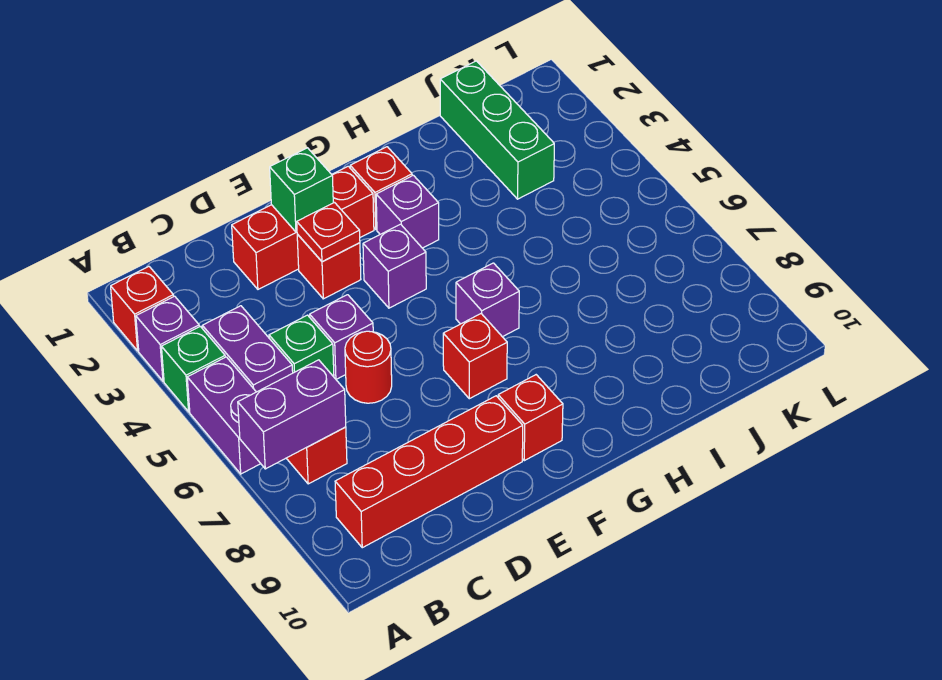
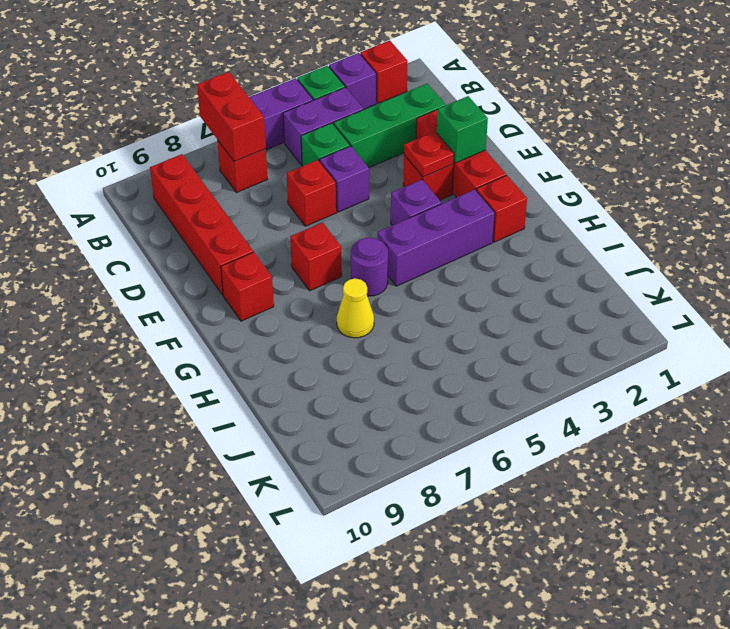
purple brick A7:B7 level 2 -> red brick A7:B7 level 2
red round brick D6 level 1 -> red brick D6 level 1
purple brick G3 level 1 -> purple brick G3:G5 level 1
purple brick G6 level 1 -> purple round brick G6 level 1
none -> yellow cone H7 level 1
green brick J1:J3 level 1 -> green brick C2:C4 level 1

